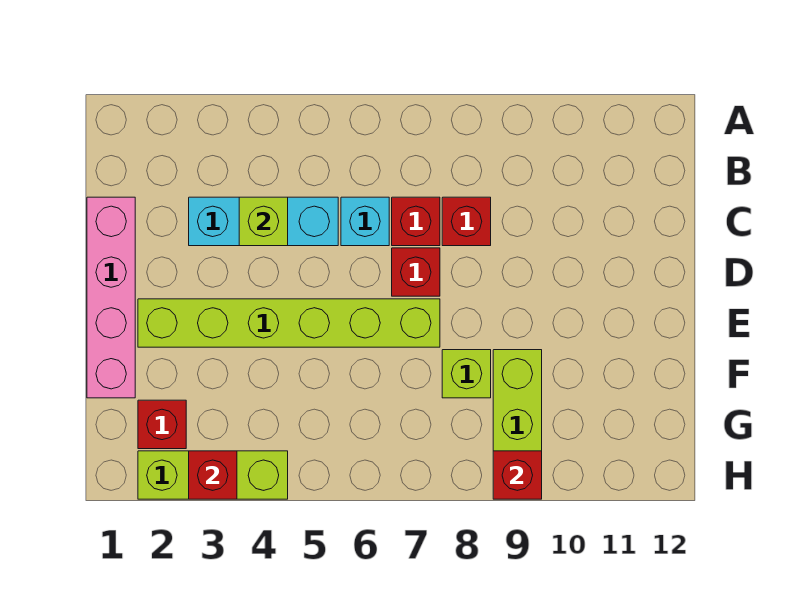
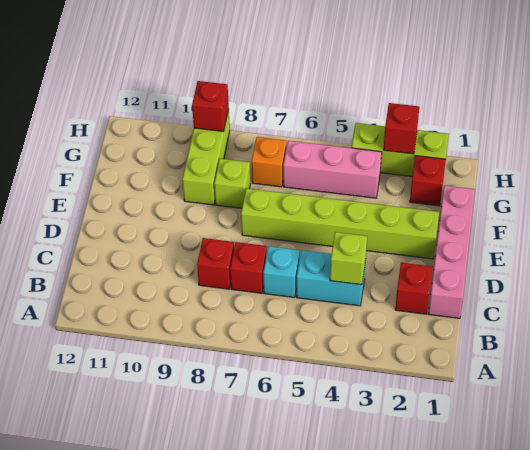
cyan brick C3:C5 level 1 -> cyan brick C4:C5 level 1
red brick D7 level 1 -> red brick C2 level 1
none -> pink brick G4:G6 level 1
none -> orange brick G7 level 1

